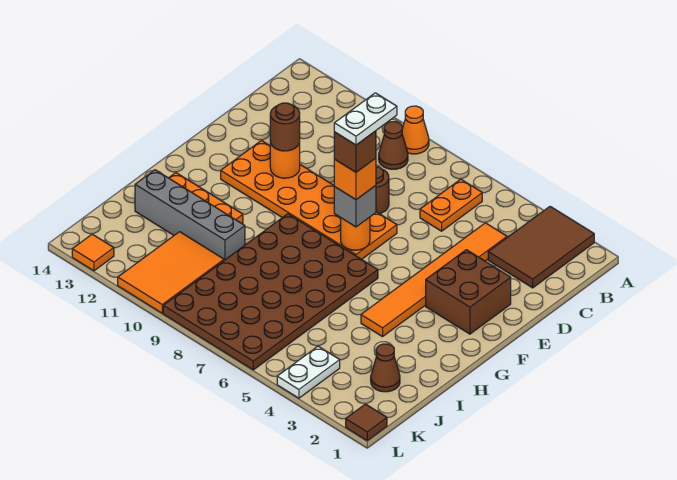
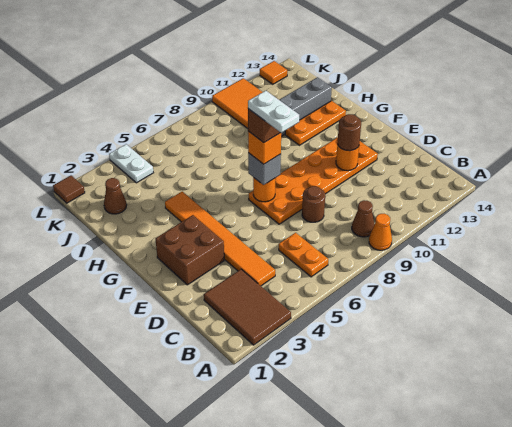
brown plate G6:L9 level 1 -> none

